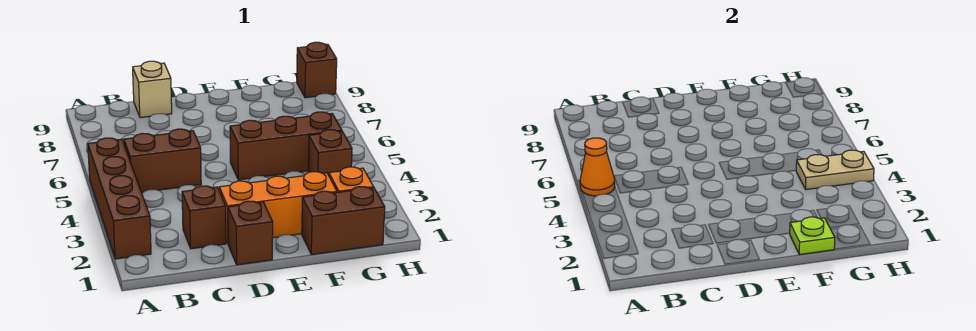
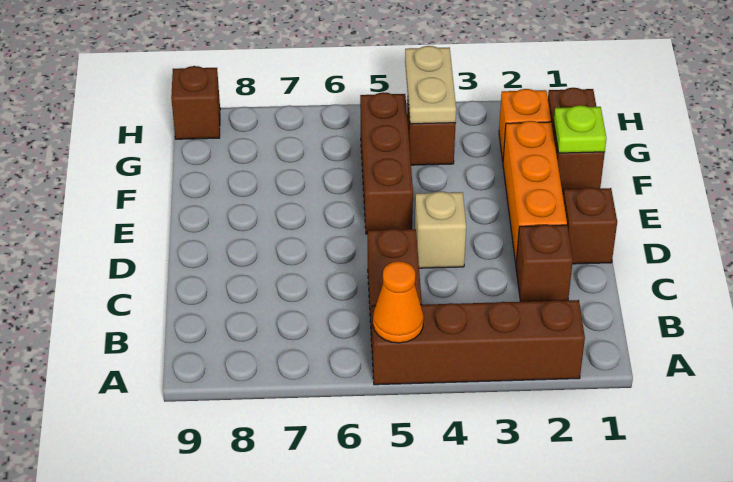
tan brick C9 level 1 -> tan brick D4 level 1

